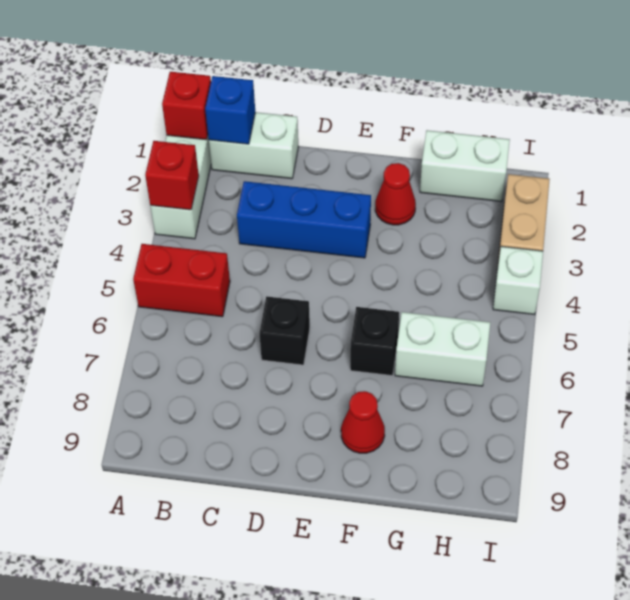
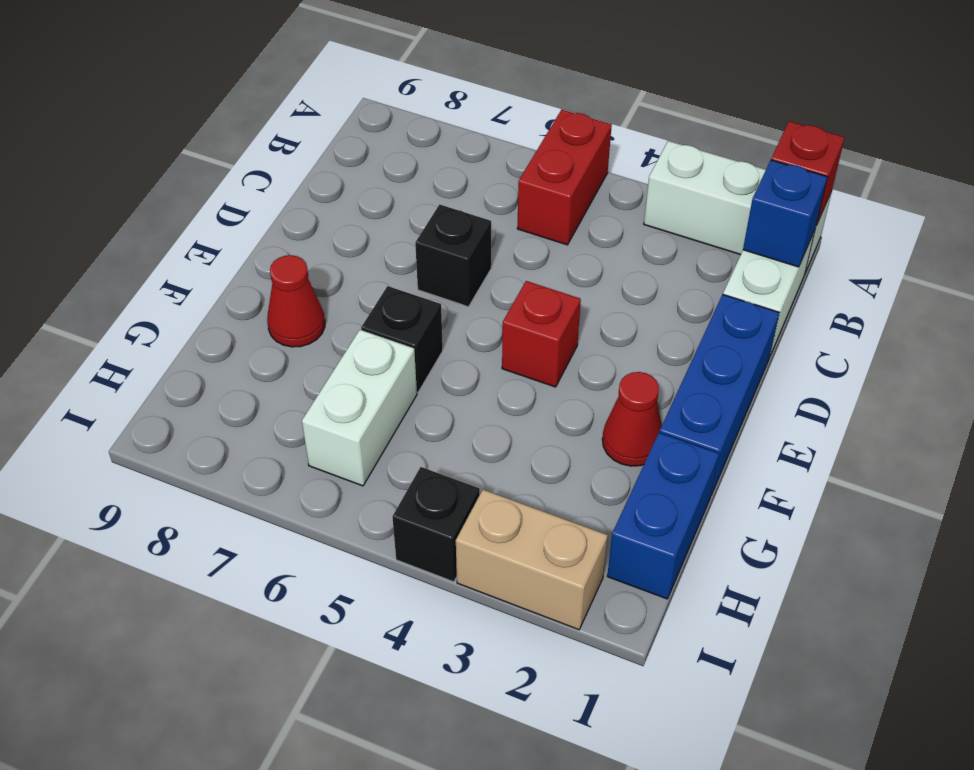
red brick A3 level 2 -> red brick E4 level 1
blue brick C3:E3 level 1 -> blue brick D1:F1 level 1
white brick G1:H1 level 1 -> blue brick G1:H1 level 1
white brick I4 level 1 -> black brick I4 level 1

